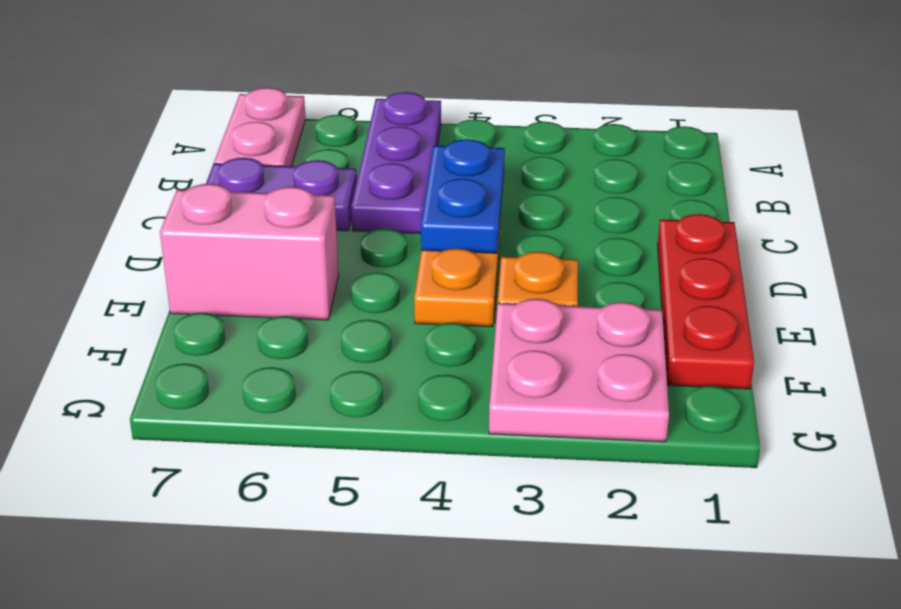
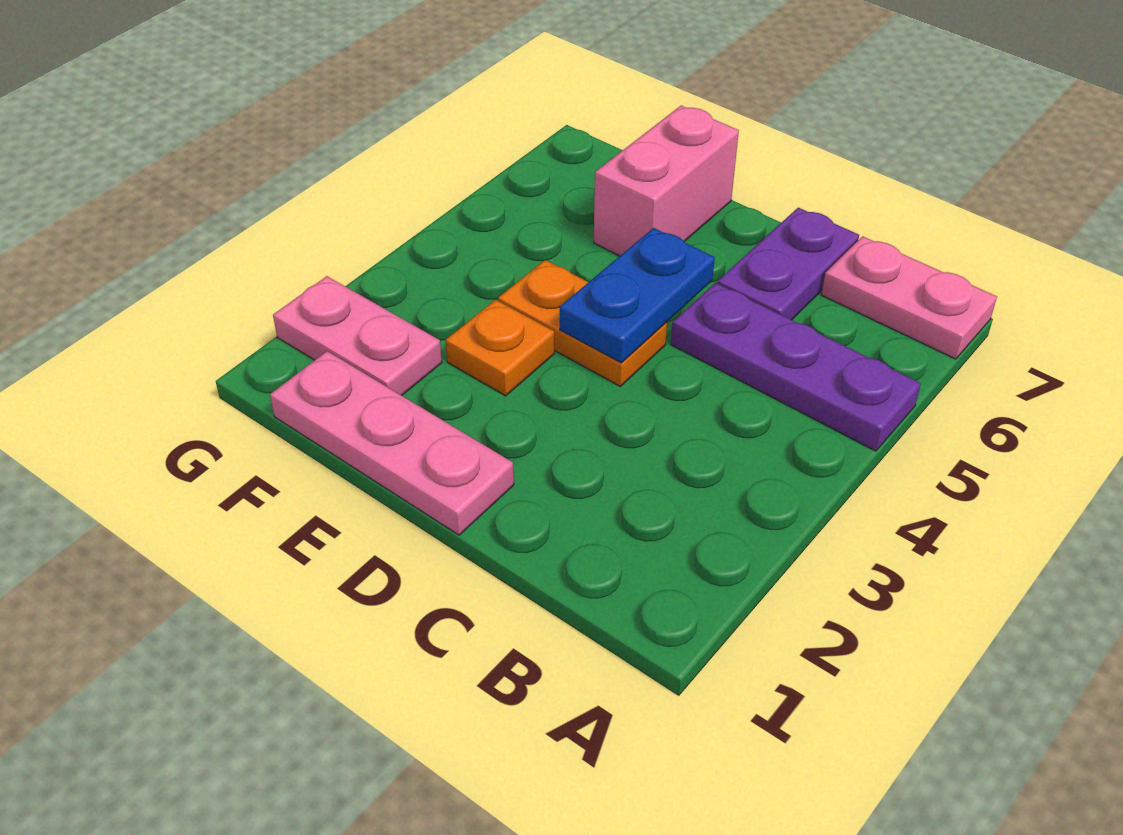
blue plate C4:D4 level 2 -> blue plate D4:D5 level 2
red plate D1:F1 level 1 -> pink plate D1:F1 level 1
pink plate F2:G3 level 1 -> pink plate F2:G2 level 1

